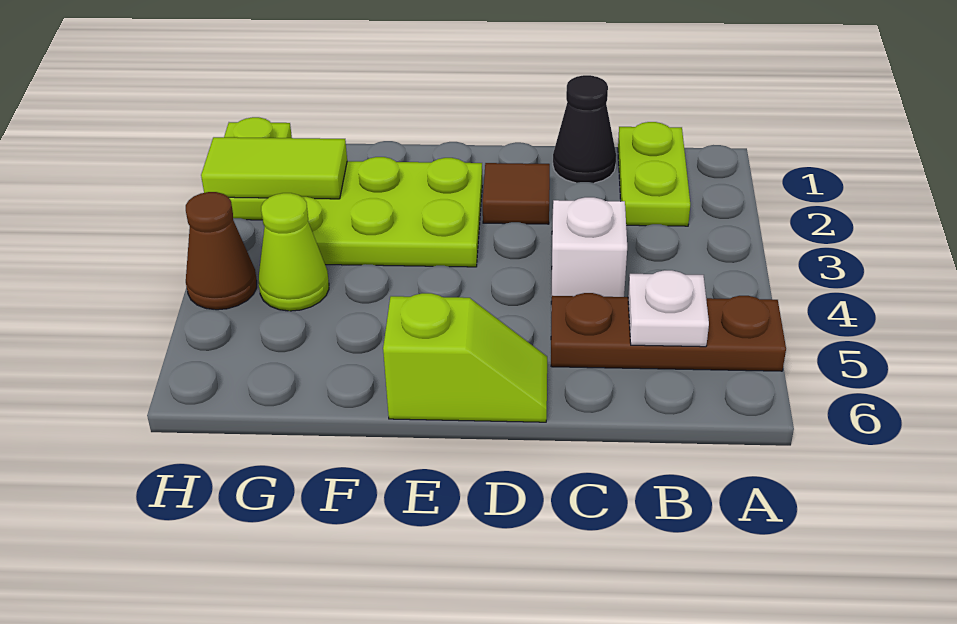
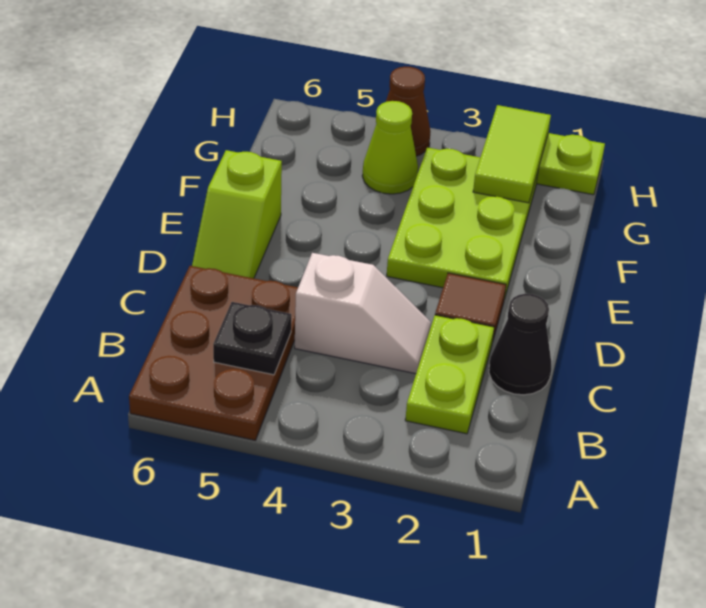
brown plate A5:C5 level 1 -> brown plate A5:C6 level 1
lime plate B1:B2 level 1 -> lime plate B2:C2 level 1
white plate B5 level 2 -> black plate B5 level 2

